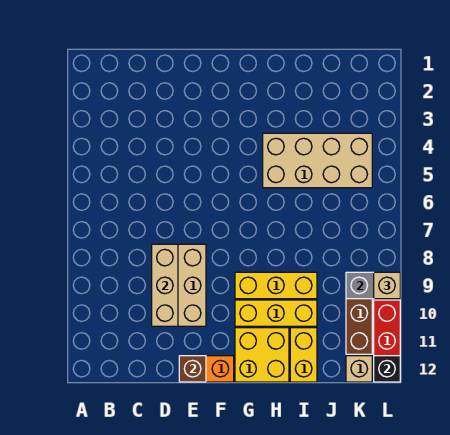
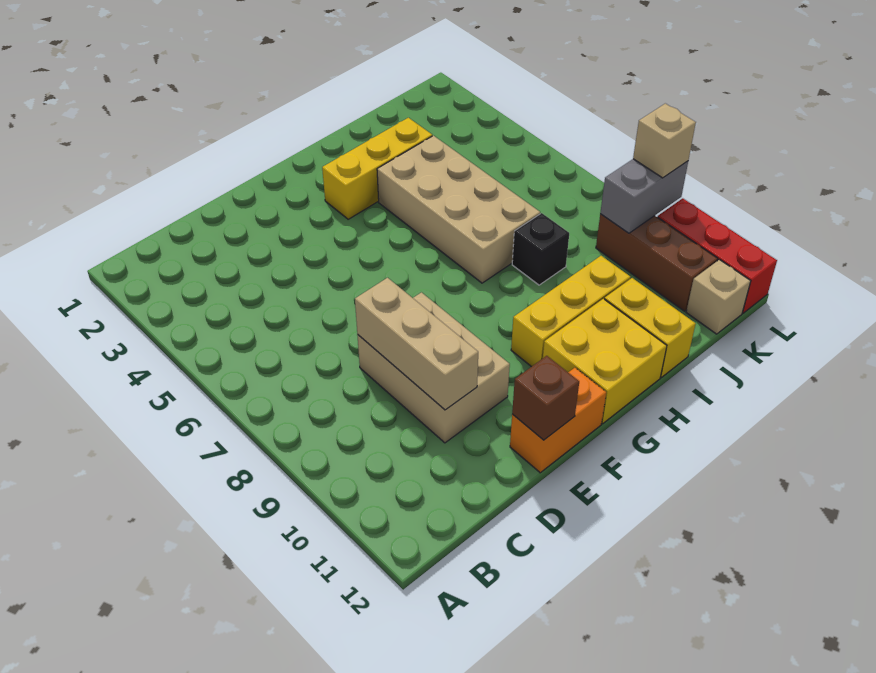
yellow brick G9:I9 level 1 -> yellow brick G3:I3 level 1
tan brick H4:K5 level 1 -> tan brick H4:I7 level 1
black brick L12 level 2 -> black brick I8 level 1

